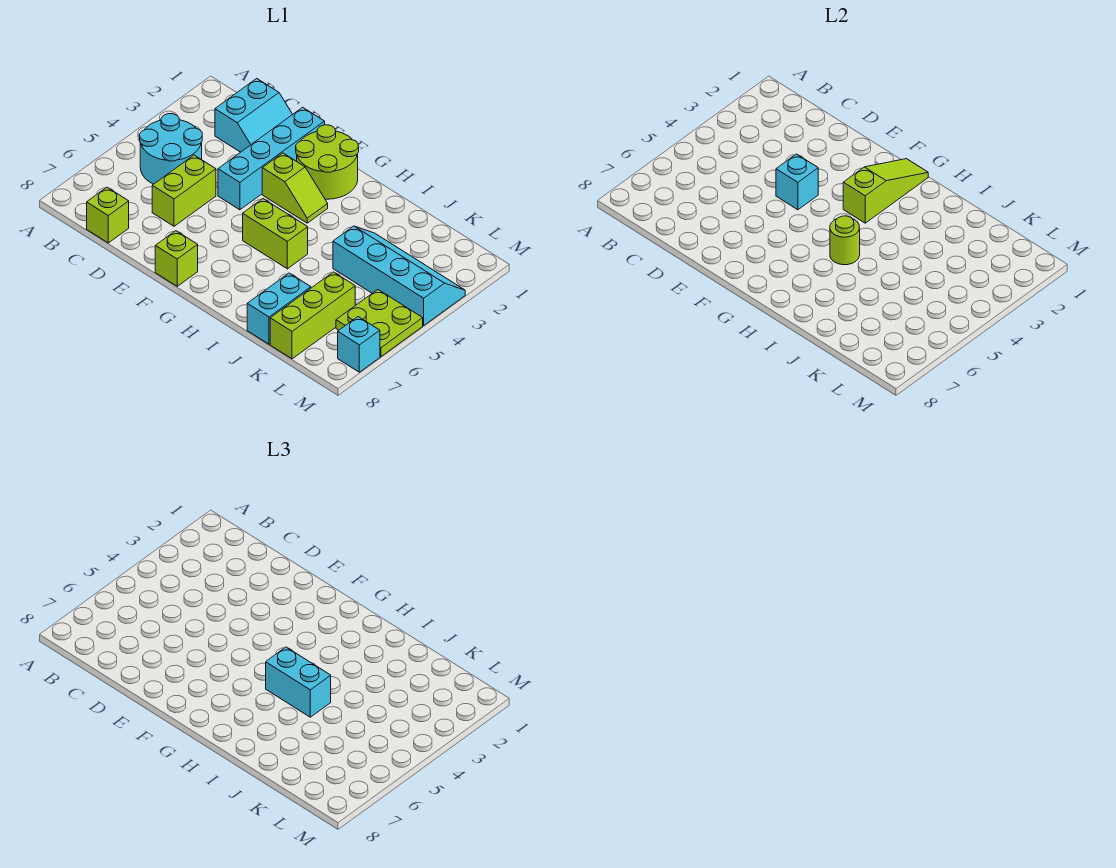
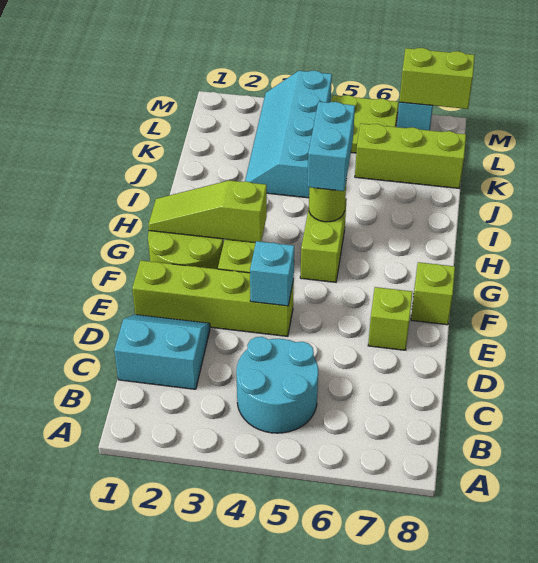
lime brick C8 level 1 -> lime brick E7 level 1
lime brick D5:D6 level 1 -> lime brick M7:M8 level 2
cyan brick E1:E4 level 1 -> lime brick E1:E4 level 1
cyan brick J7:J8 level 1 -> none

